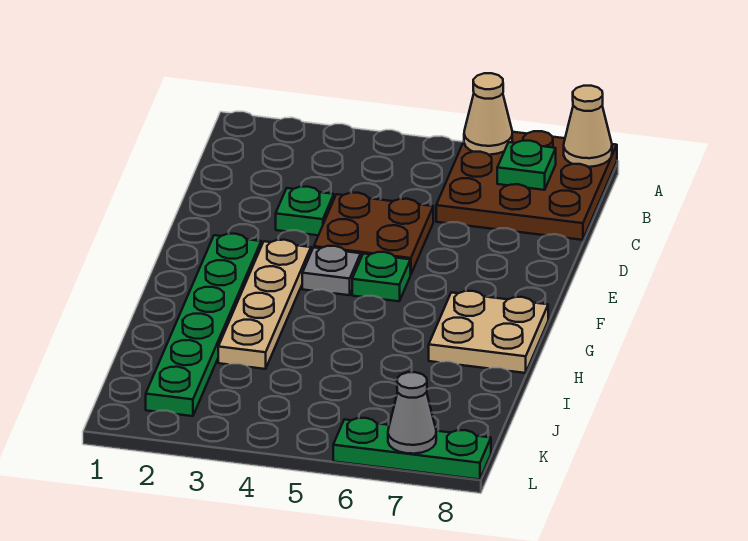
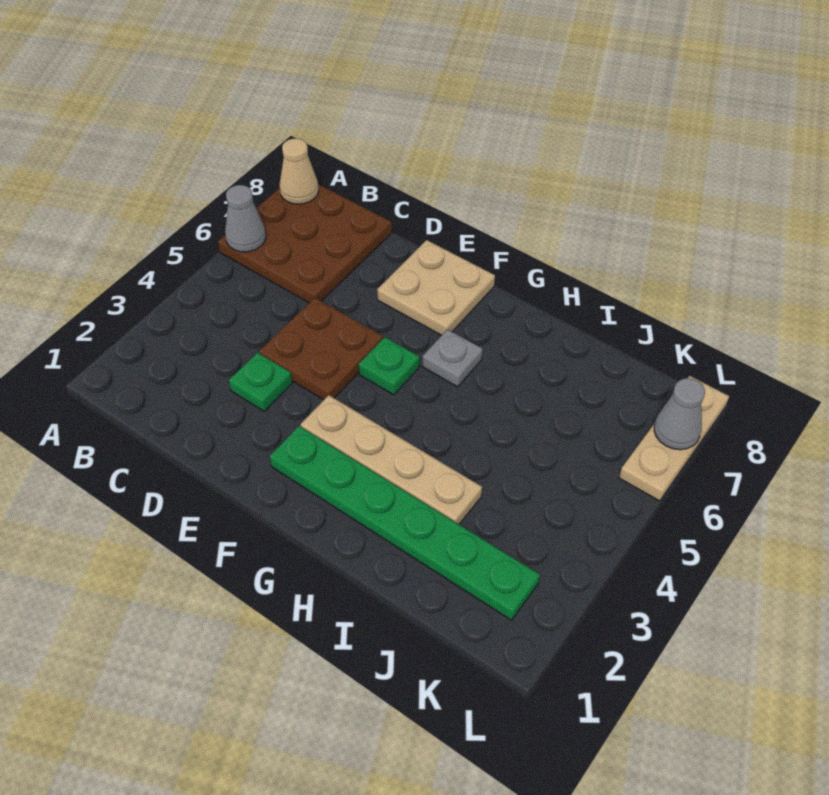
tan cone A6 level 2 -> grey cone A6 level 2
green plate B7 level 2 -> none
grey plate F4 level 1 -> grey plate G6 level 1
tan plate G7:H8 level 1 -> tan plate E7:F8 level 1
green plate L6:L8 level 1 -> tan plate L6:L8 level 1

